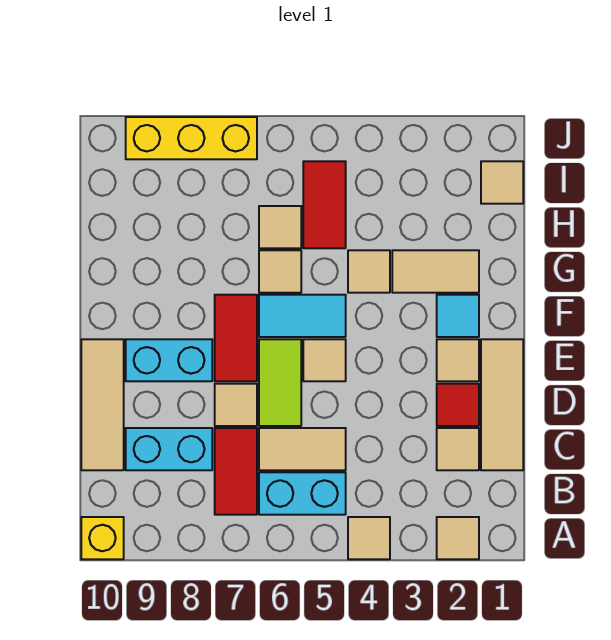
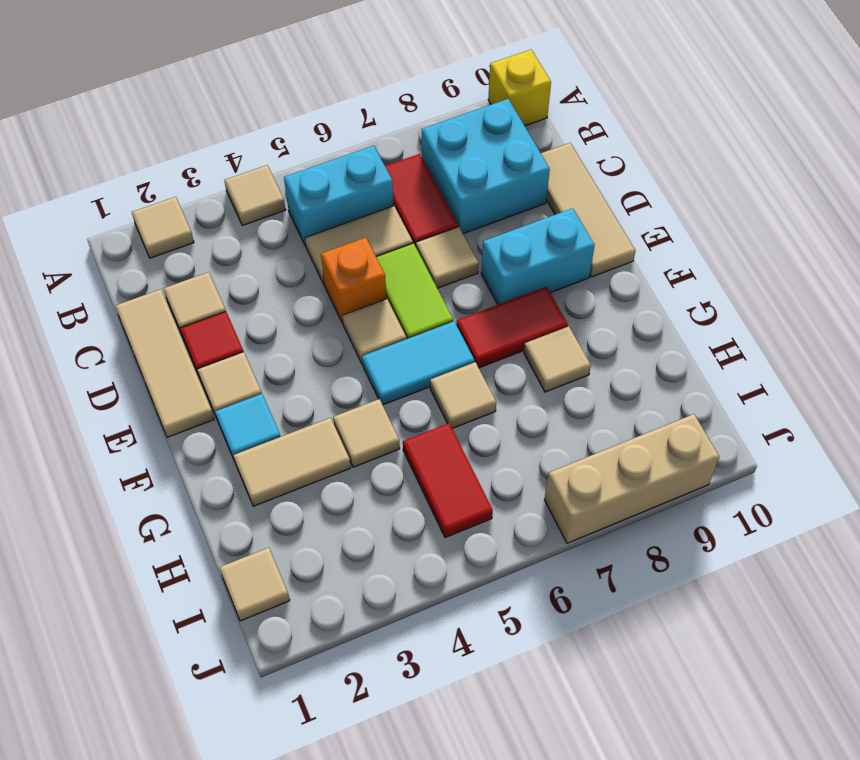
cyan brick C8:C9 level 1 -> cyan brick B8:C9 level 1
none -> orange brick D5 level 1
red tile E7:F7 level 1 -> red tile F7:F8 level 1
tan tile H6 level 1 -> tan tile G8 level 1
yellow brick J7:J9 level 1 -> tan brick J7:J9 level 1

